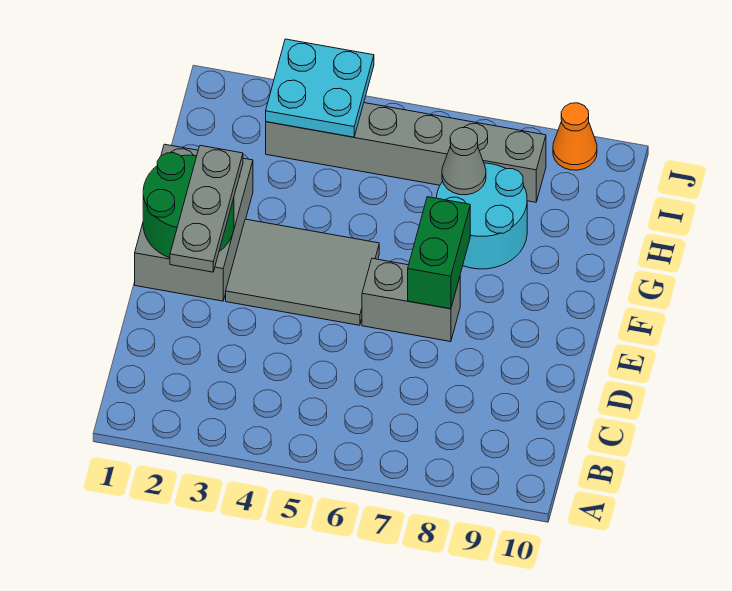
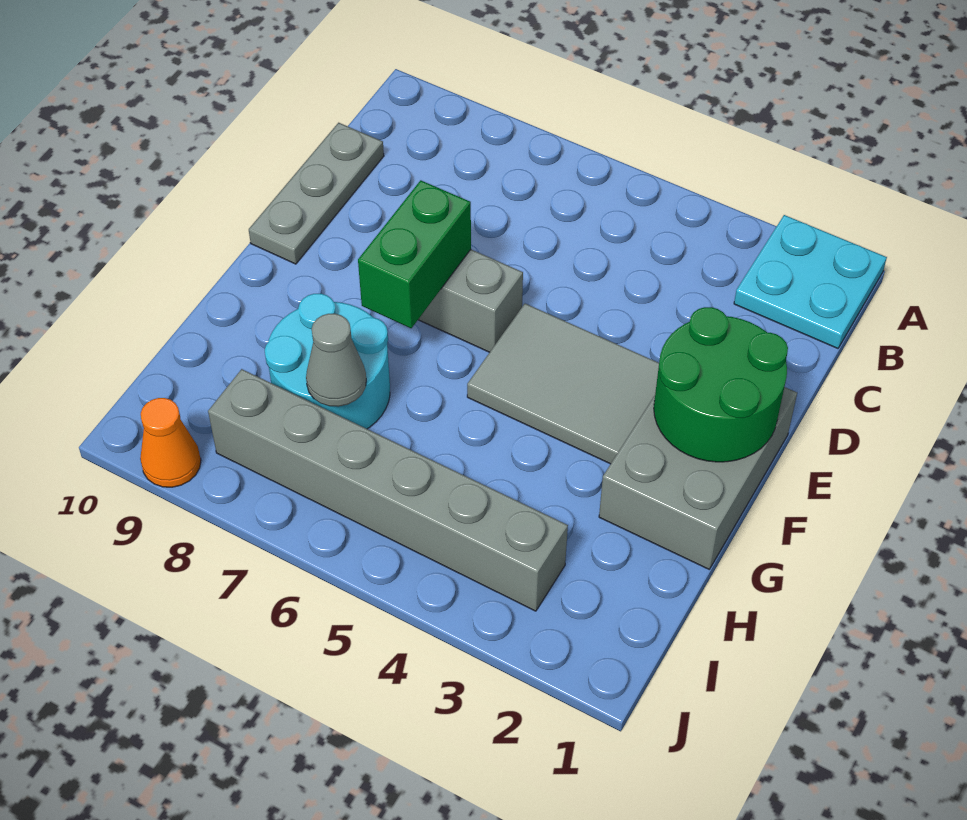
grey plate D2:F2 level 3 -> grey plate C10:E10 level 1
cyan plate I3:J4 level 2 -> cyan plate A1:B2 level 1

